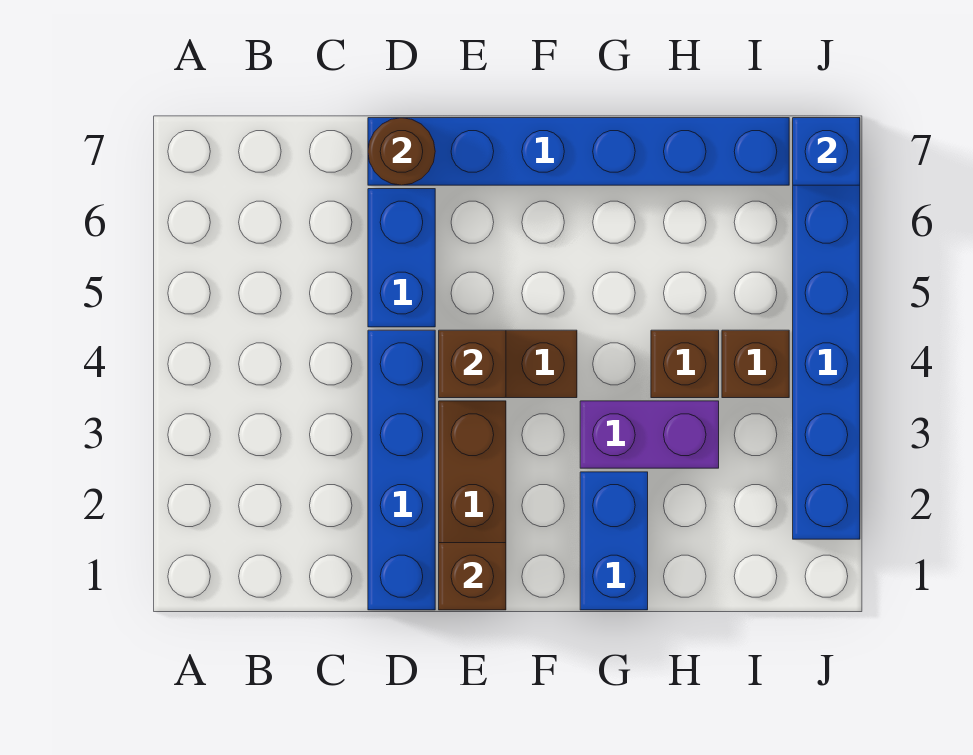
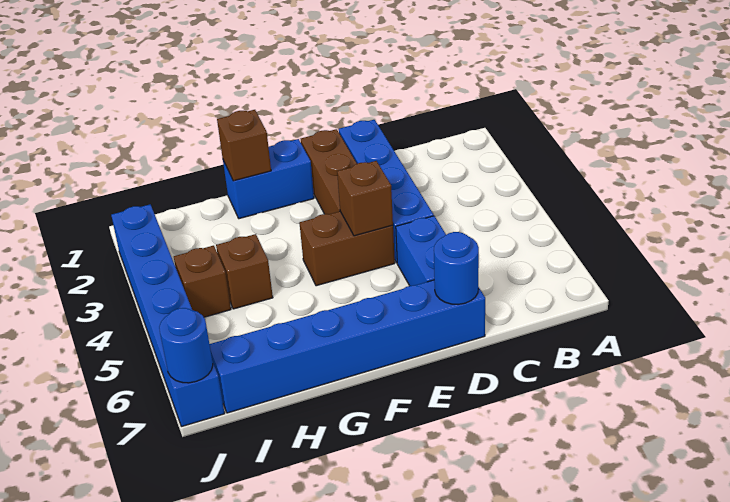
brown round brick D7 level 2 -> blue round brick D7 level 2
brown brick E1 level 2 -> brown brick G1 level 2
blue brick G1:G2 level 1 -> blue brick F1:G1 level 1
purple brick G3:H3 level 1 -> none
blue brick J7 level 2 -> blue round brick J7 level 2

